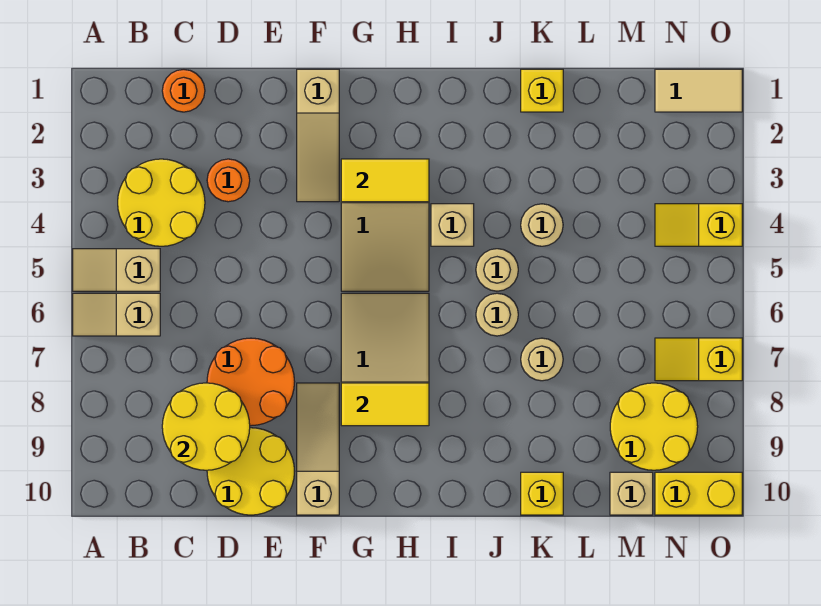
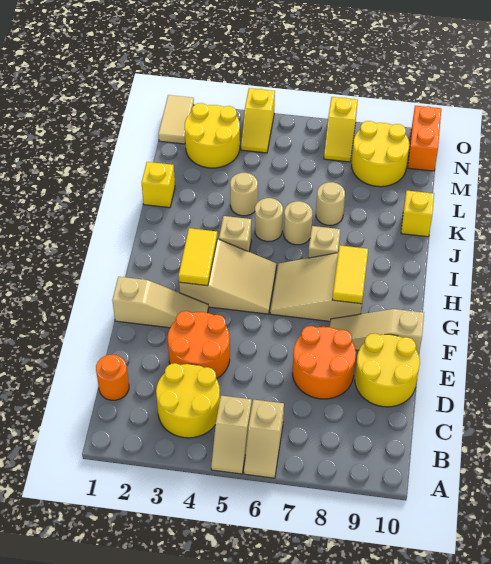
yellow round brick C8:D9 level 2 -> yellow round brick M2:N3 level 1
orange round brick D3 level 1 -> orange round brick D3:E4 level 1
tan brick M10 level 1 -> tan brick I7 level 1
yellow brick N10:O10 level 1 -> orange brick N10:O10 level 1

